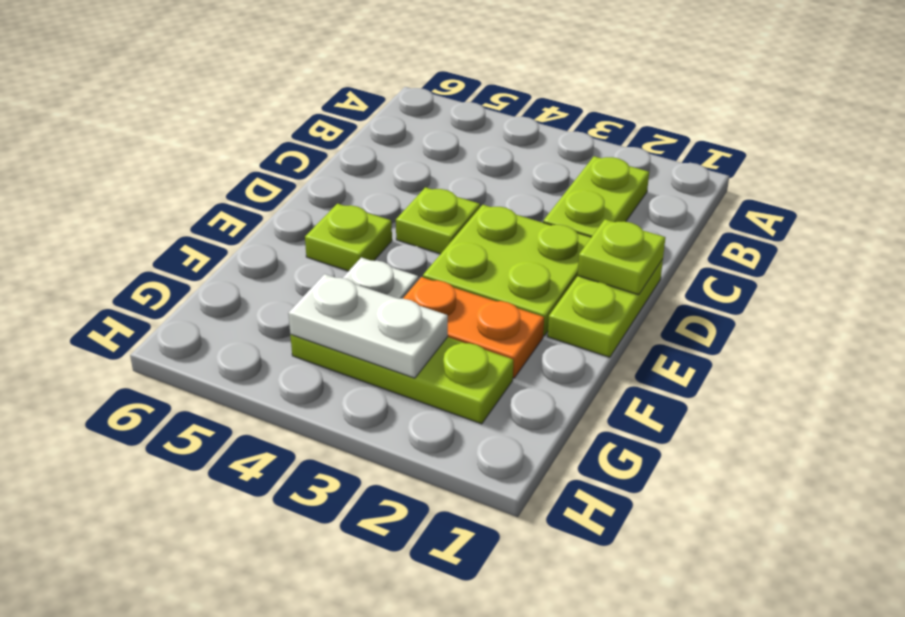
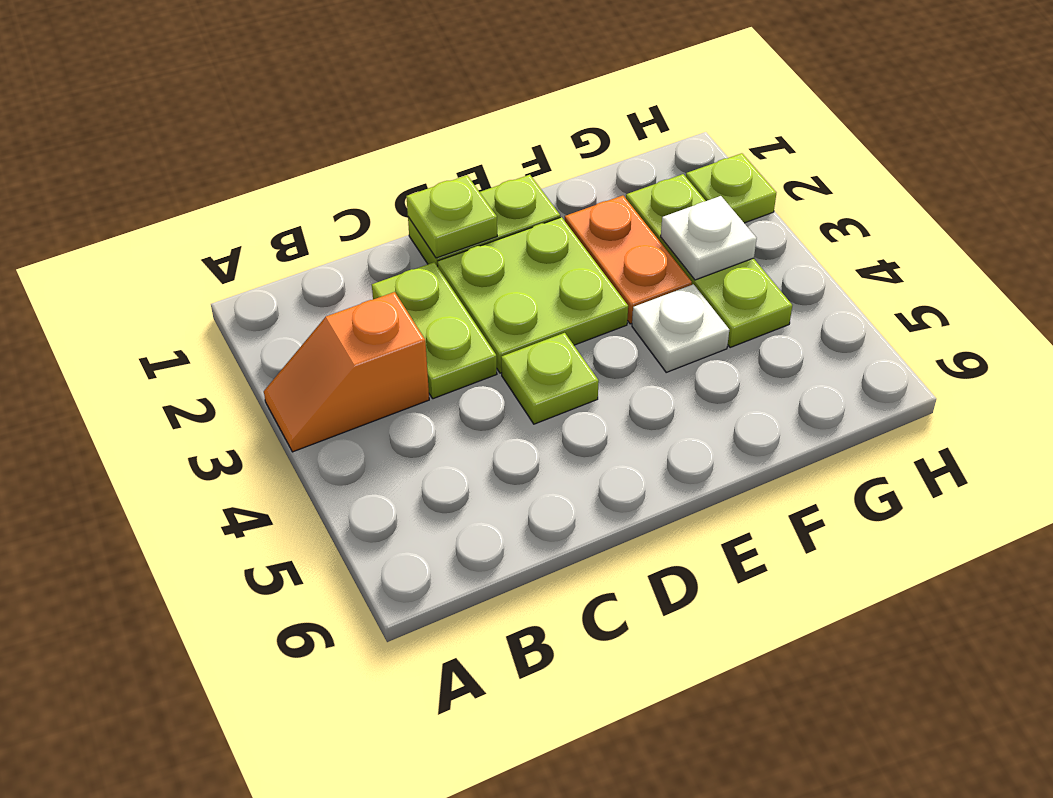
none -> orange slope A3:B3 level 1 top B
lime plate B2:C2 level 1 -> lime plate C2:C3 level 1
lime plate E5 level 1 -> lime plate H2 level 1
white plate G3:G4 level 2 -> white plate G3 level 2

